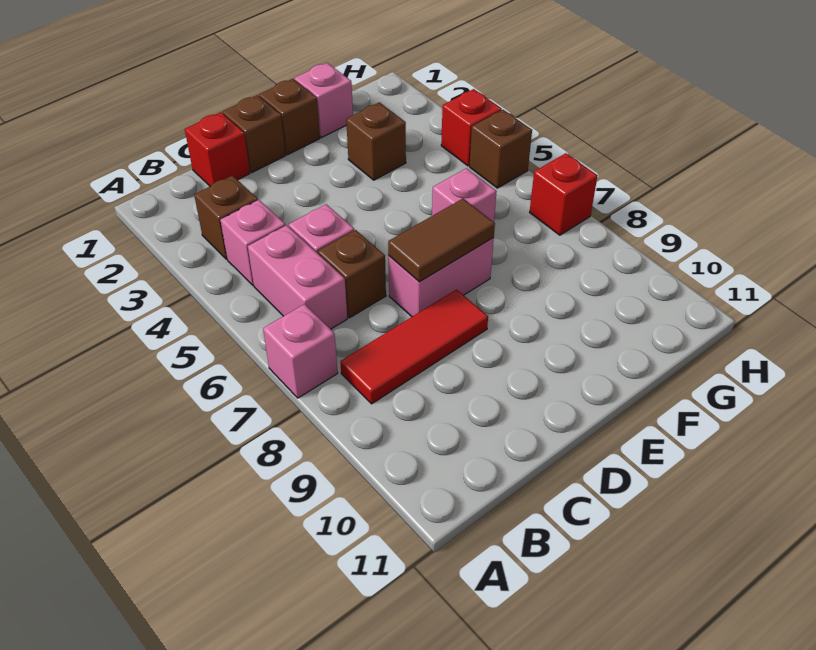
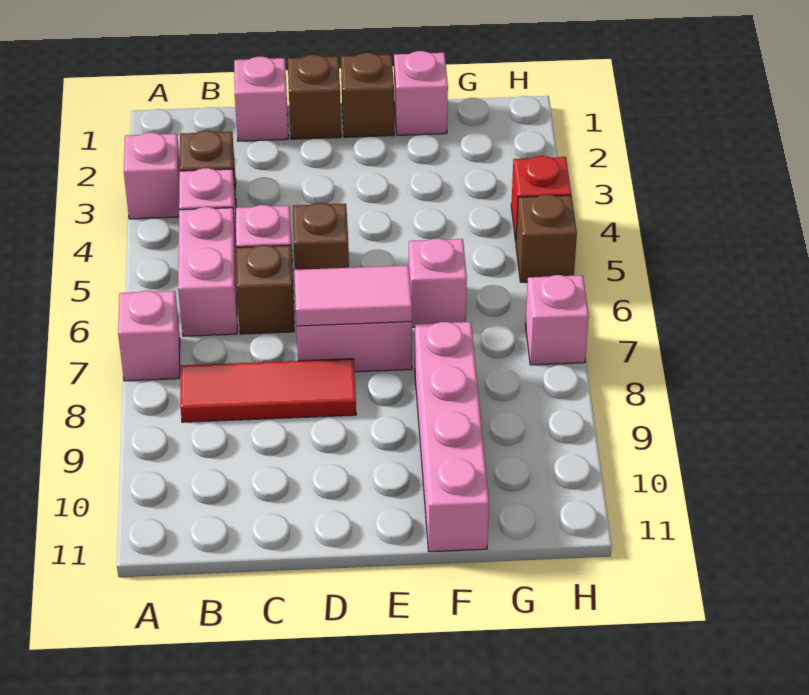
none -> pink brick A3 level 1
red brick C1 level 1 -> pink brick C1 level 1
brown tile D7:E7 level 2 -> pink tile D7:E7 level 2
brown brick F3 level 1 -> brown brick D5 level 1
none -> pink brick F8:F11 level 1
red brick H7 level 1 -> pink brick H7 level 1

